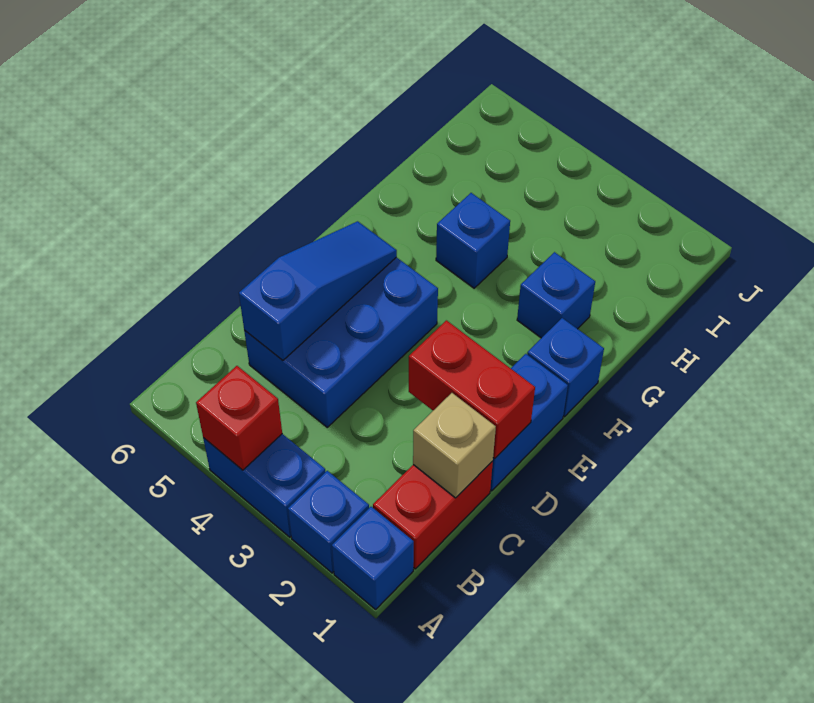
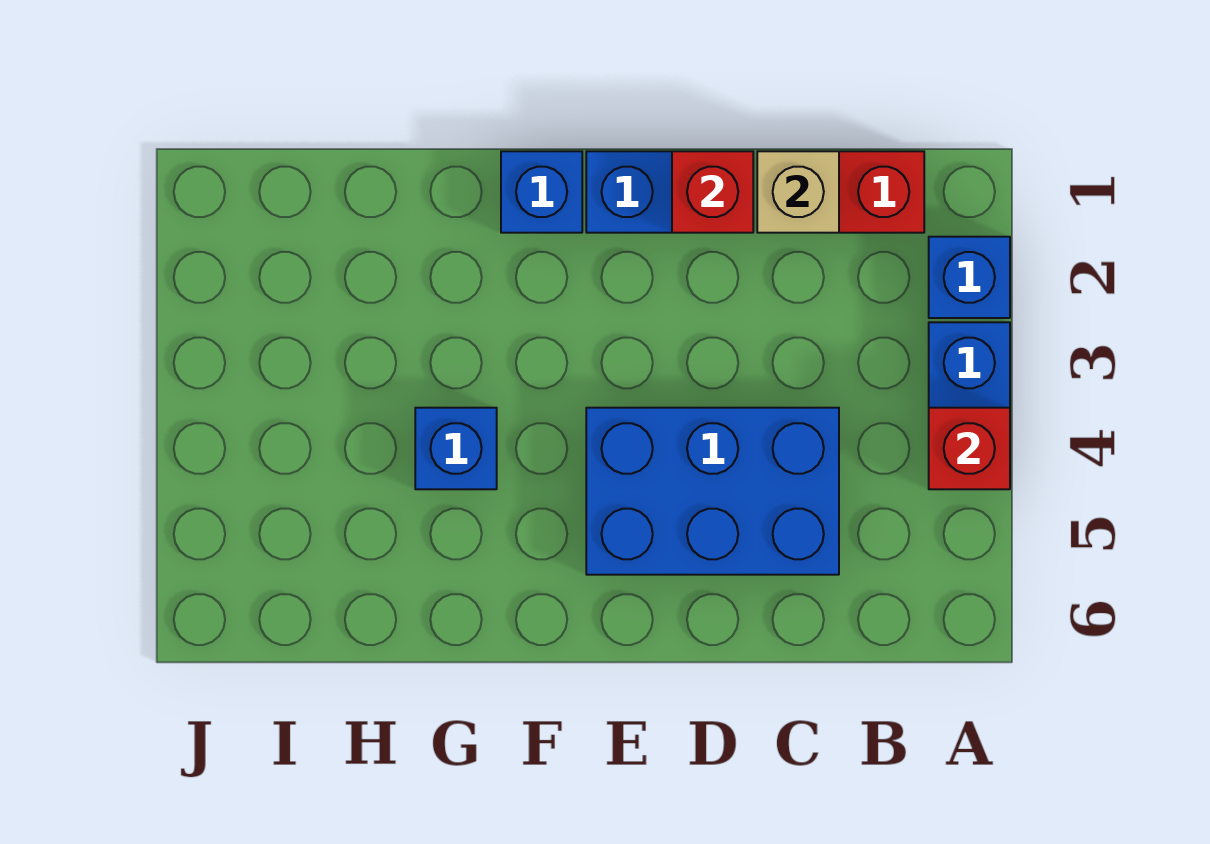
blue brick A1 level 1 -> none
blue slope C5:E5 level 2 top C -> none
red brick D1:D2 level 2 -> red brick D1 level 2
blue brick G2 level 1 -> none

